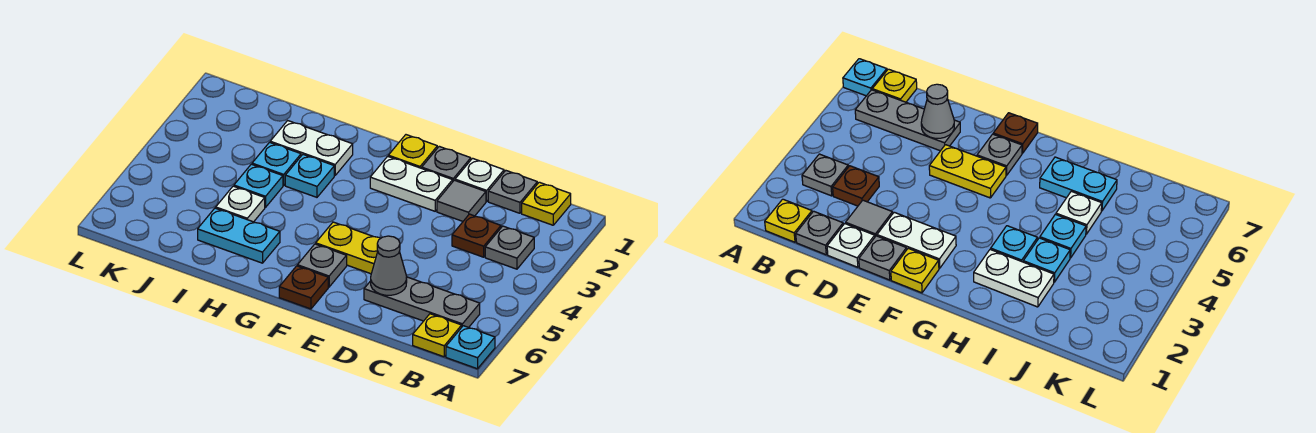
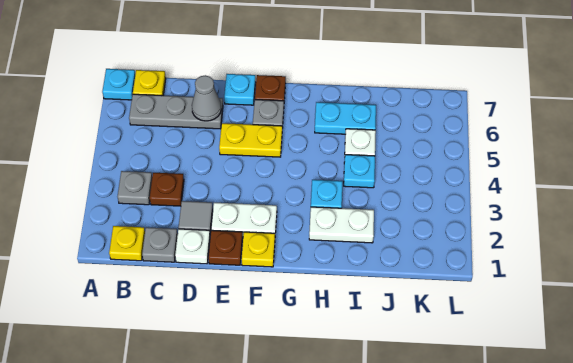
grey plate E1 level 1 -> brown plate E1 level 1
cyan plate I3 level 1 -> cyan plate E7 level 1

